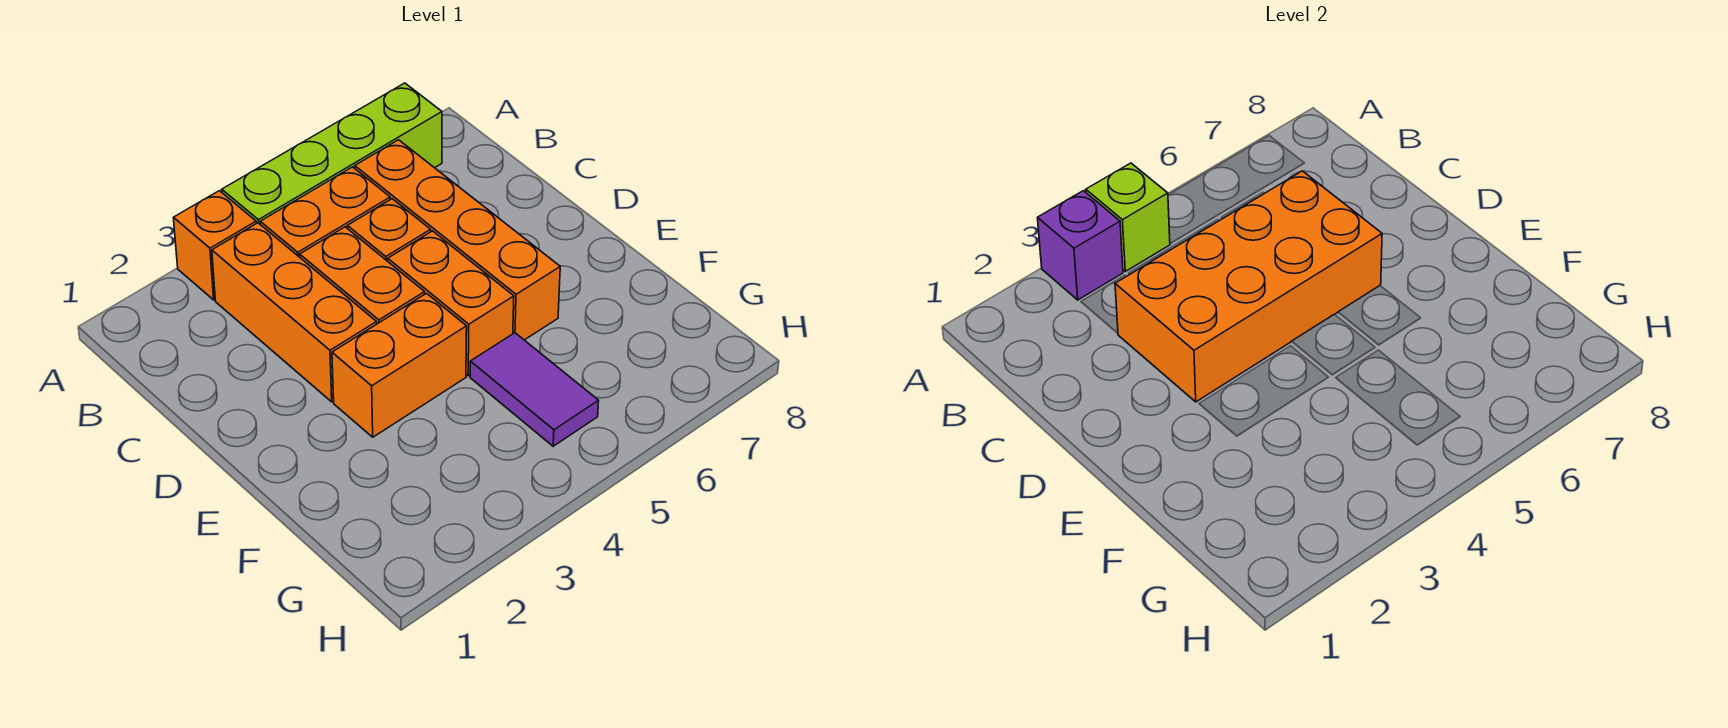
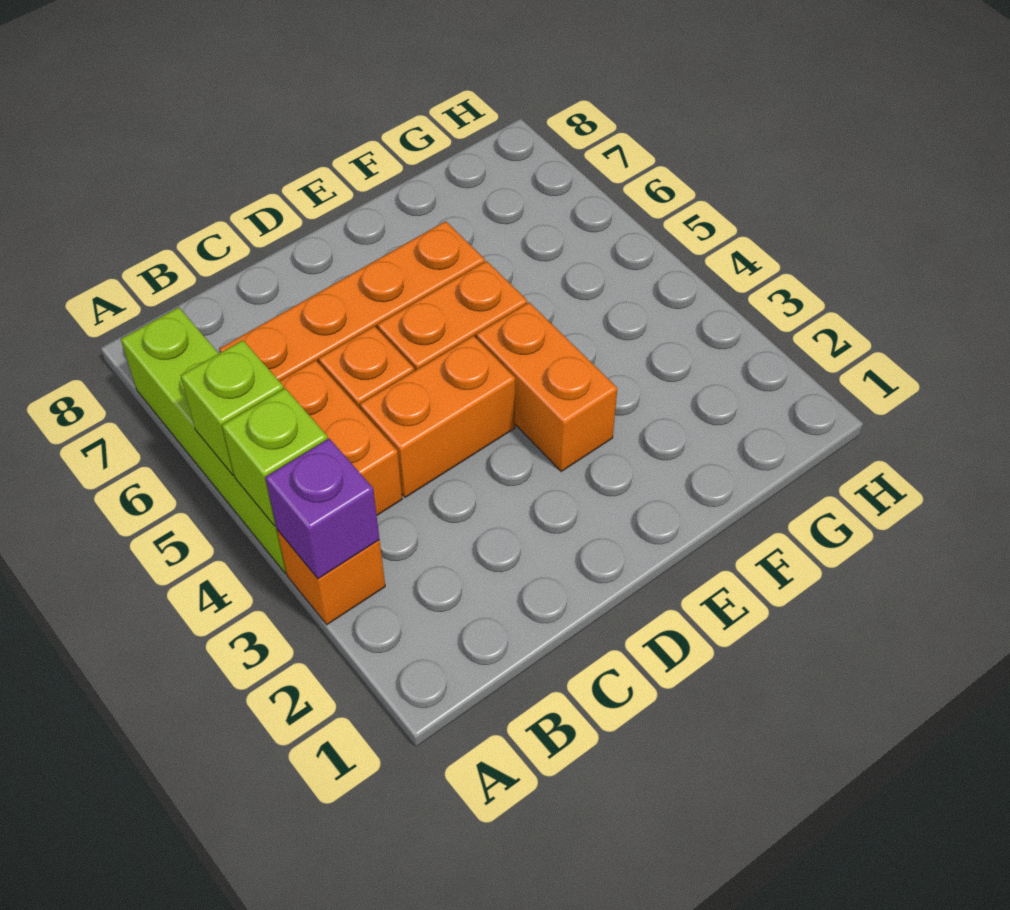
none -> lime brick A5 level 2
orange brick B3:D3 level 1 -> none
orange brick C3:D6 level 2 -> none
purple tile F5:G5 level 1 -> none

